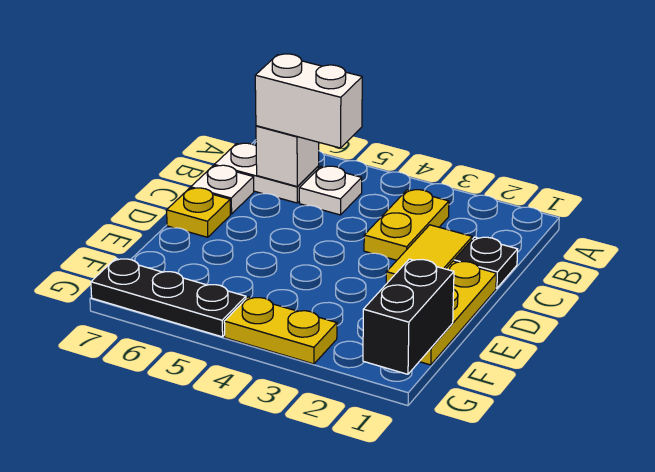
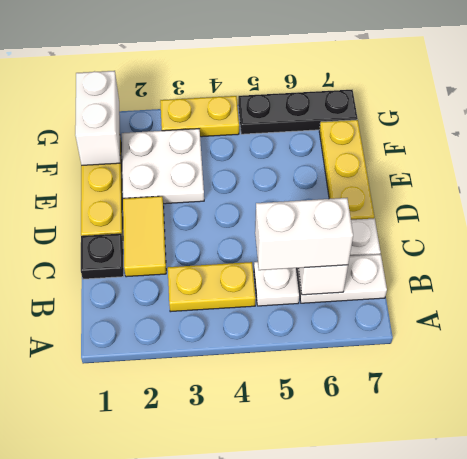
yellow plate B3:C3 level 1 -> yellow plate B3:B4 level 1
yellow plate D7 level 1 -> yellow plate D7:F7 level 1
none -> white plate E2:F3 level 1
black brick F1:G1 level 2 -> white brick F1:G1 level 2

